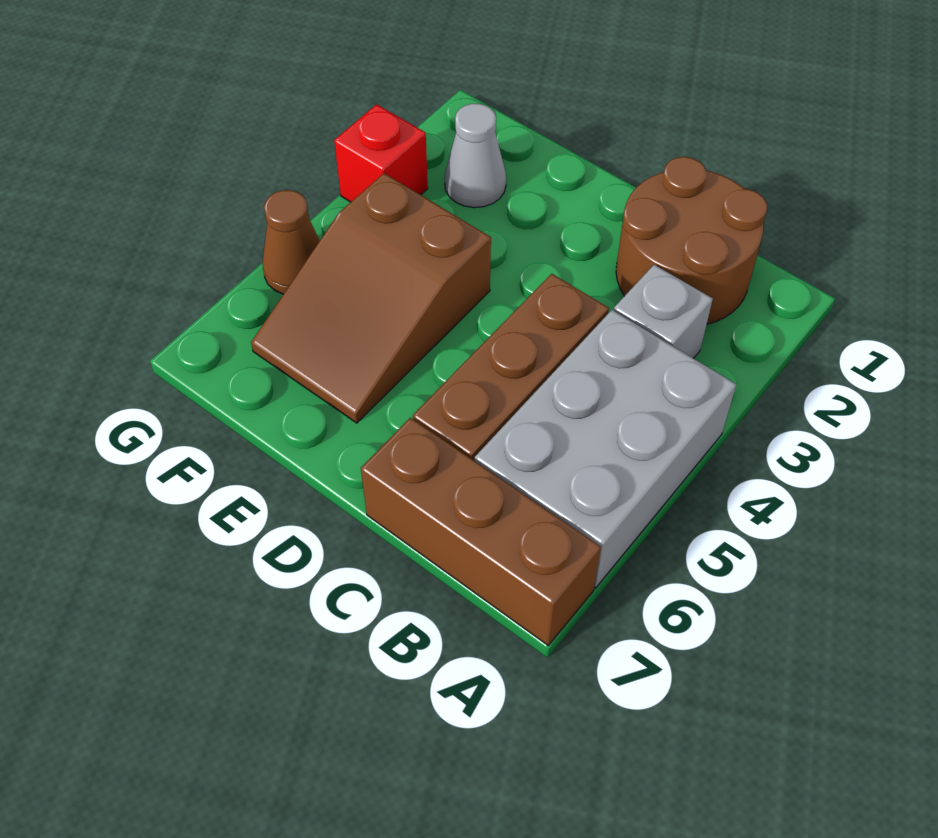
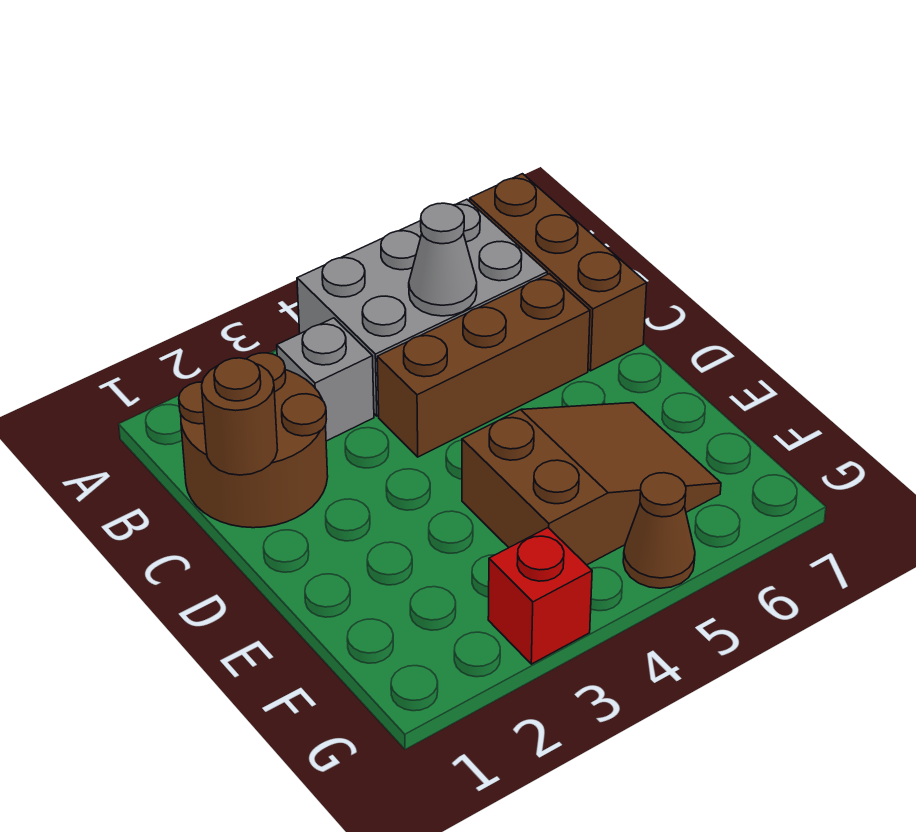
none -> brown round brick C1 level 2
grey cone F2 level 1 -> grey cone B5 level 2

